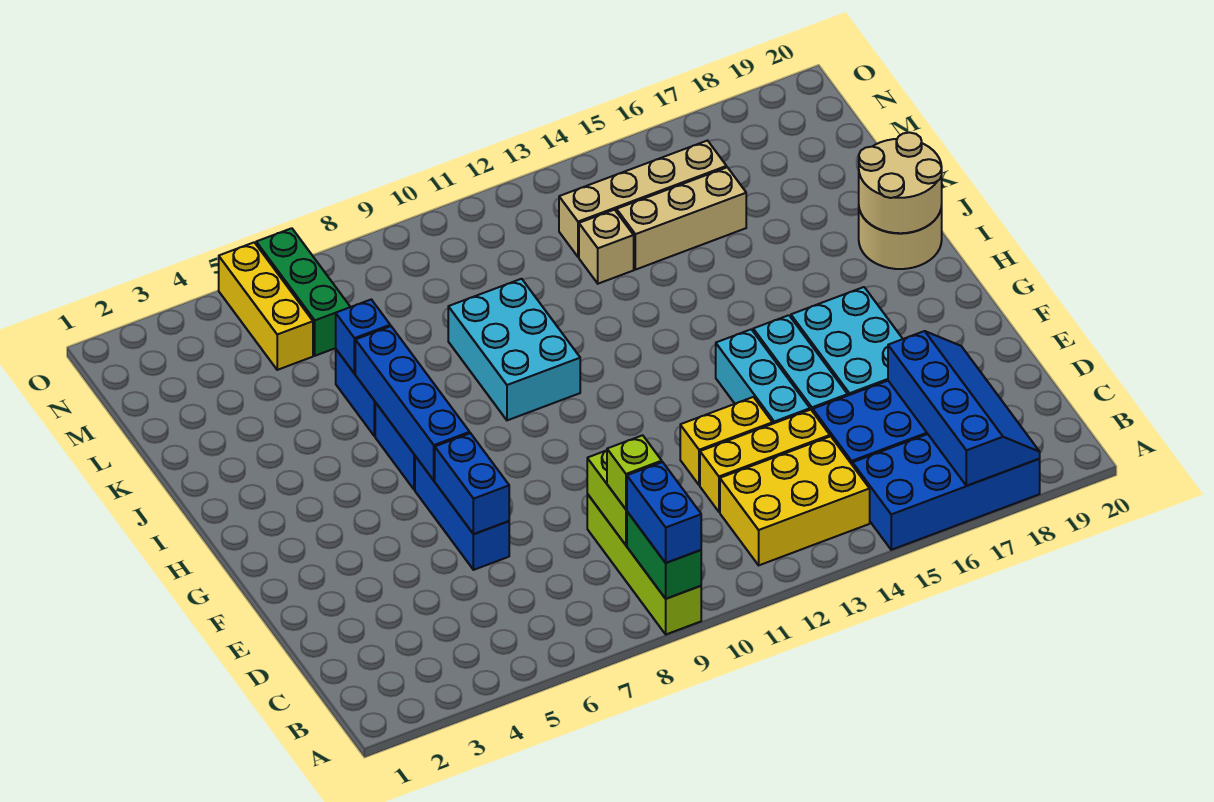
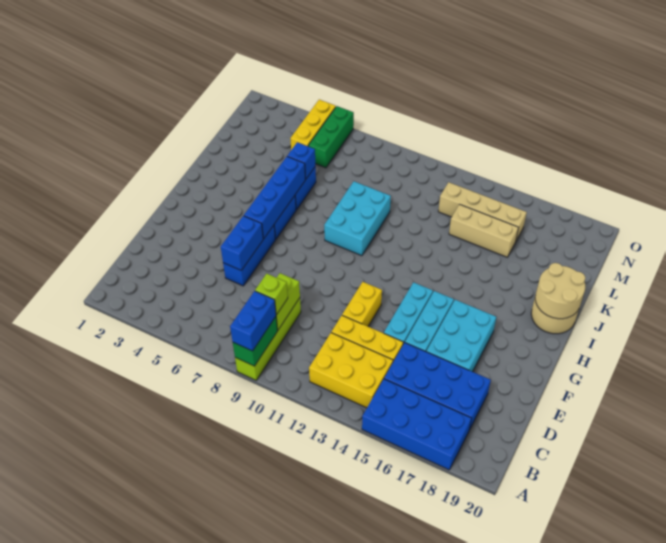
blue slope A17:D18 level 2 top 17 -> none
yellow brick E12:E13 level 1 -> yellow brick E12:F12 level 1
tan brick L13 level 1 -> none

